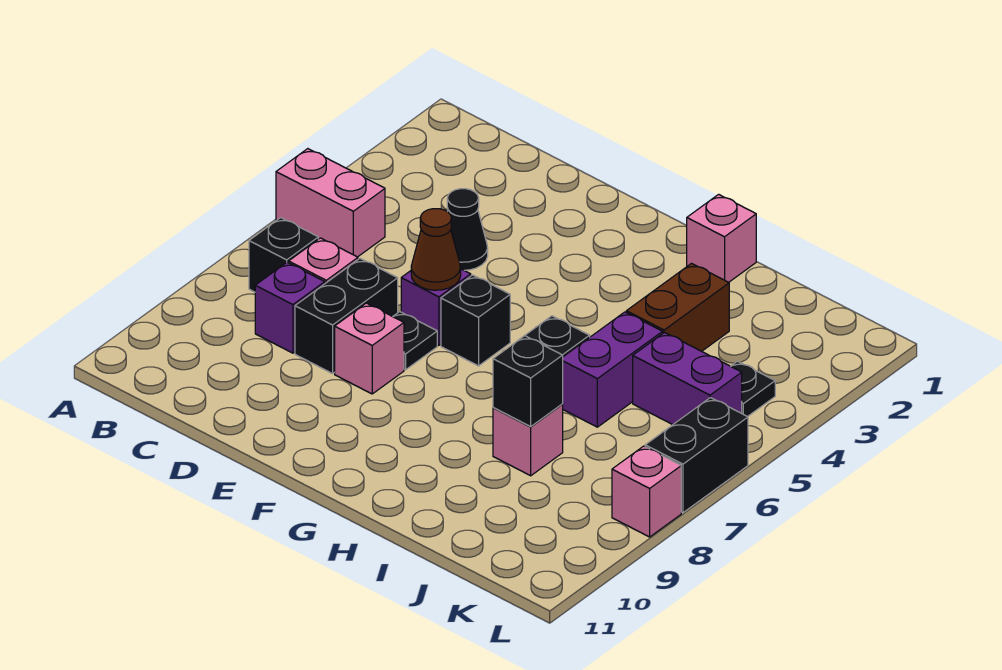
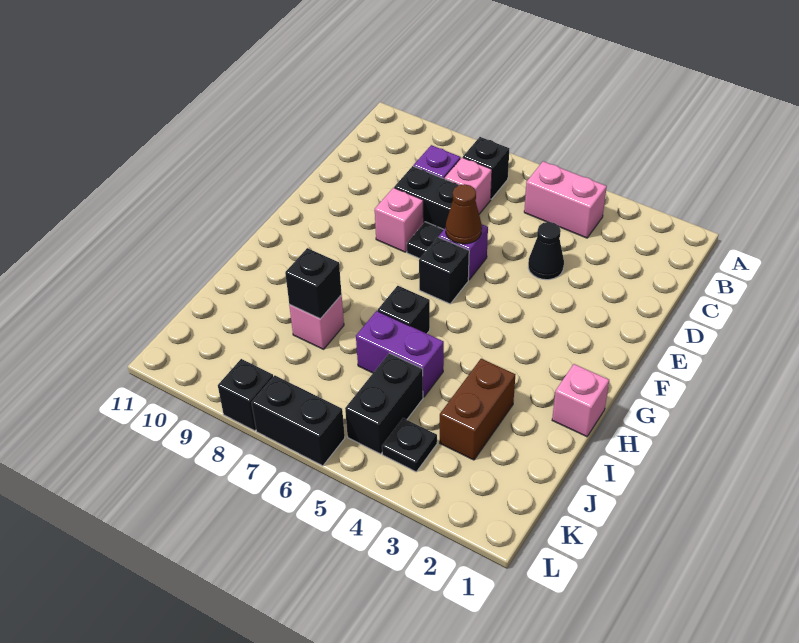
pink brick A5:B5 level 1 -> pink brick B4:B5 level 1
brown brick I3:I4 level 1 -> brown brick I3:J3 level 1
purple brick J5:K5 level 1 -> black brick J5:K5 level 1
pink brick L8 level 1 -> black brick L8 level 1

